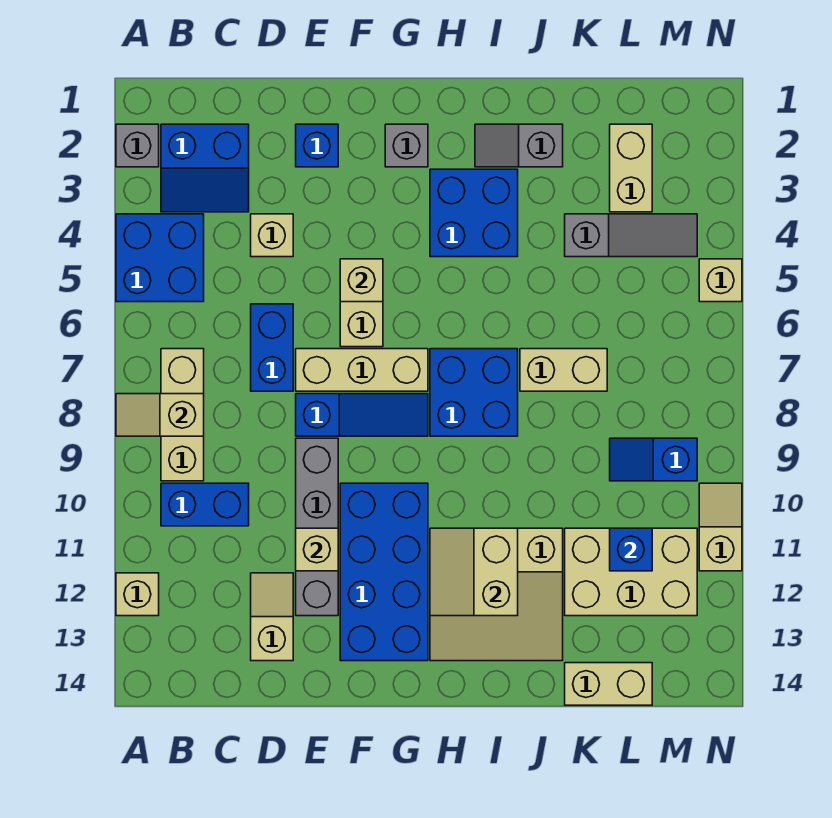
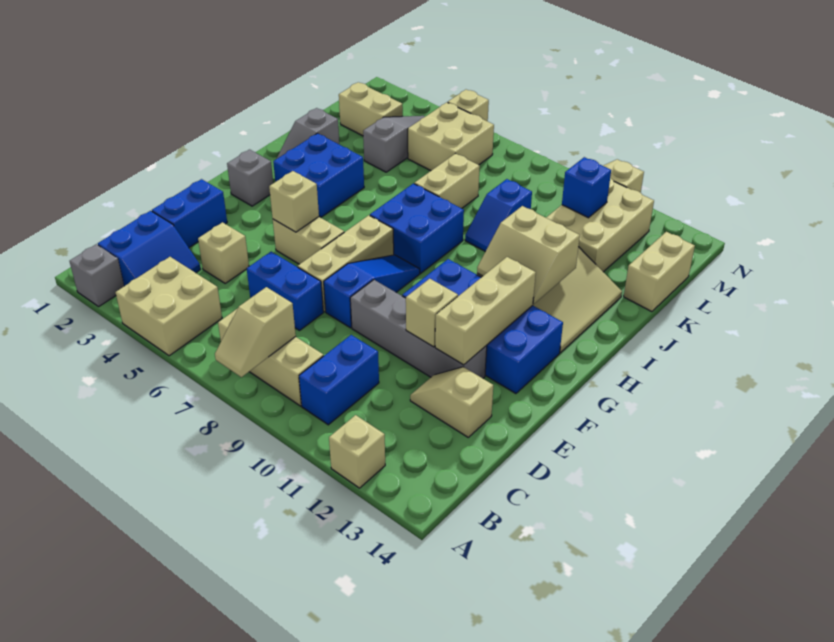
blue brick A4:B5 level 1 -> tan brick A4:B5 level 1
blue brick E2 level 1 -> blue brick D2:E2 level 1
none -> tan brick E12:G12 level 2
none -> tan brick L5:M6 level 1
blue slope L9:M9 level 1 top M -> blue slope J9:K9 level 1 top K

